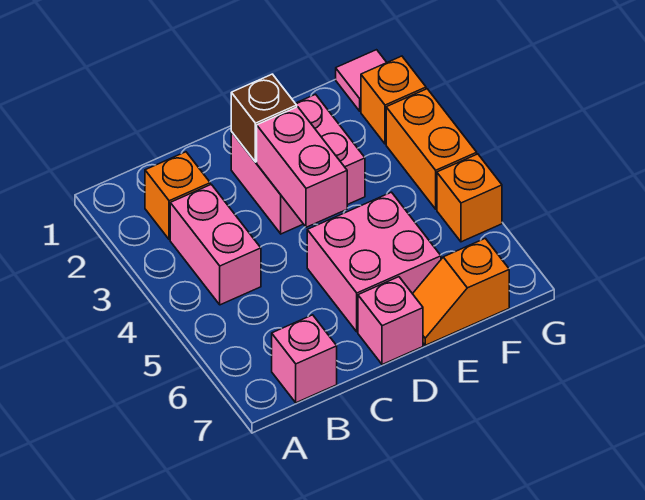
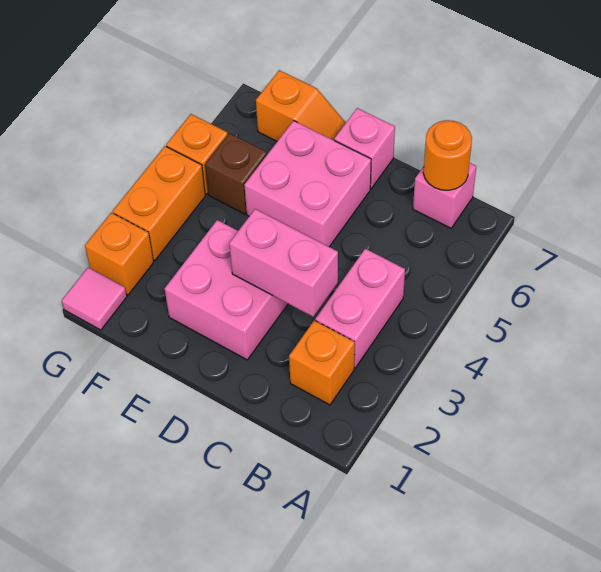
none -> orange round brick B7 level 2
brown brick D2 level 2 -> brown brick F5 level 1
pink brick D3:D4 level 2 -> pink brick C3:D3 level 2

